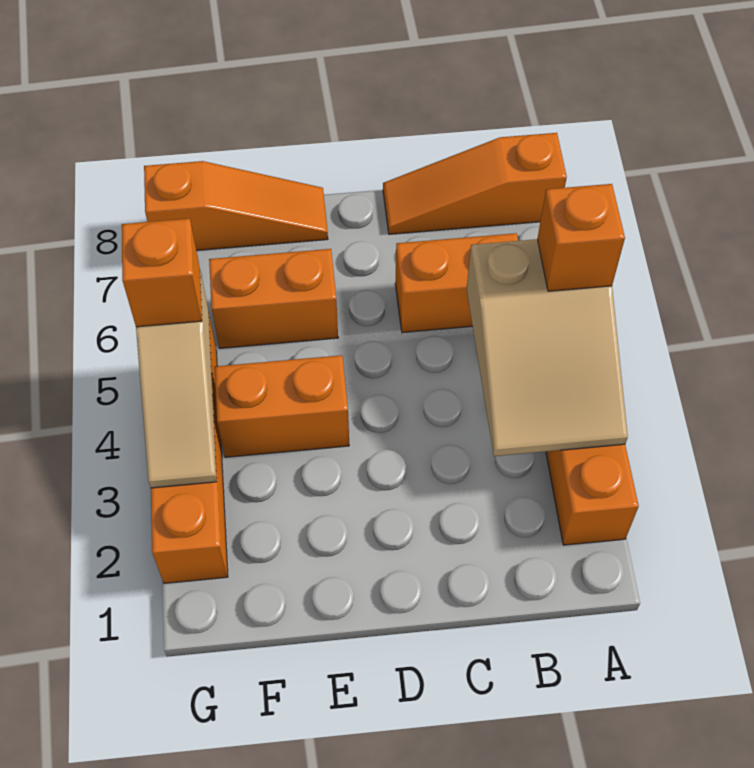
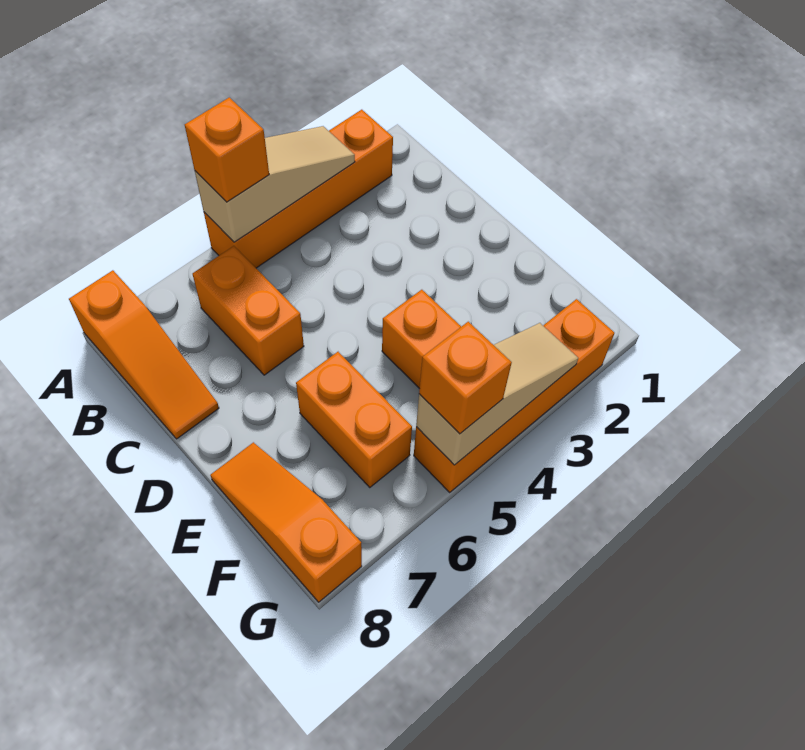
tan slope A3:B5 level 2 top 5 -> tan slope A3:A5 level 2 top 5

